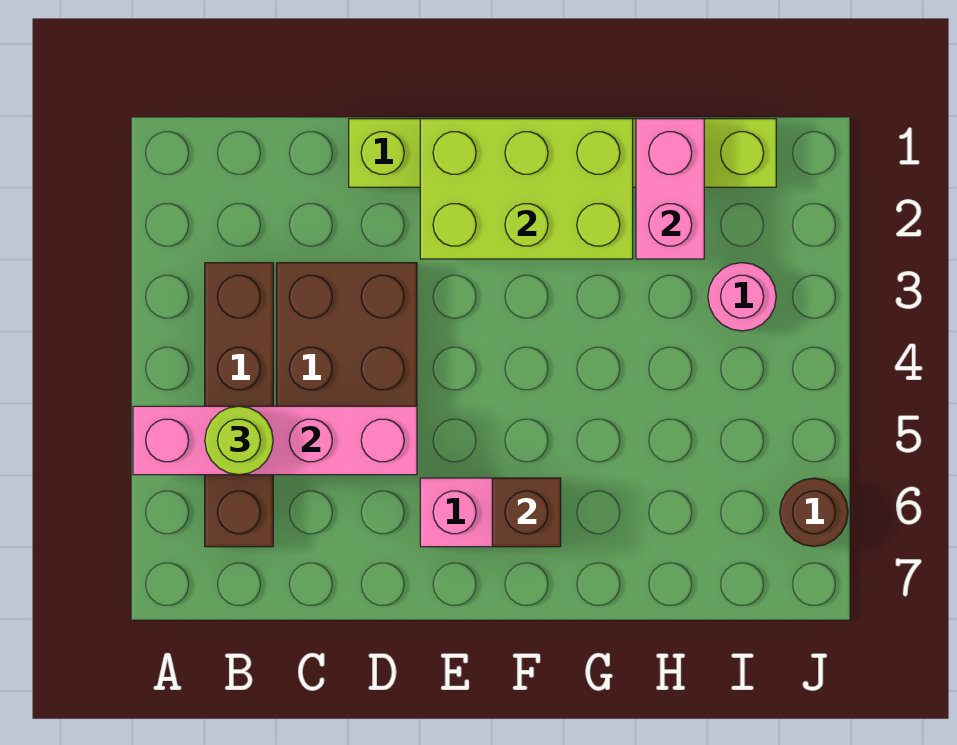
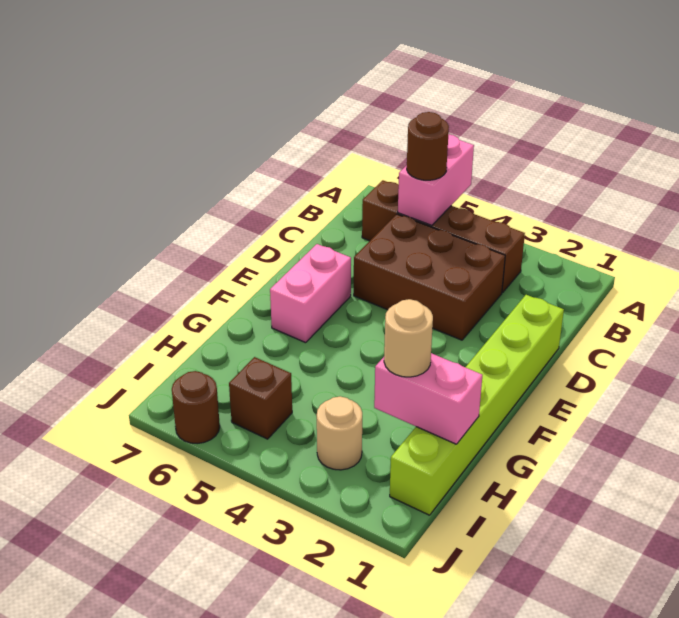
pink brick A5:D5 level 2 -> pink brick A5:B5 level 2
lime round brick B5 level 3 -> brown round brick B5 level 3
lime brick E1:G2 level 2 -> none
brown brick F6 level 2 -> brown brick I5 level 1
none -> tan round brick H2 level 3
pink round brick I3 level 1 -> tan round brick I3 level 1

